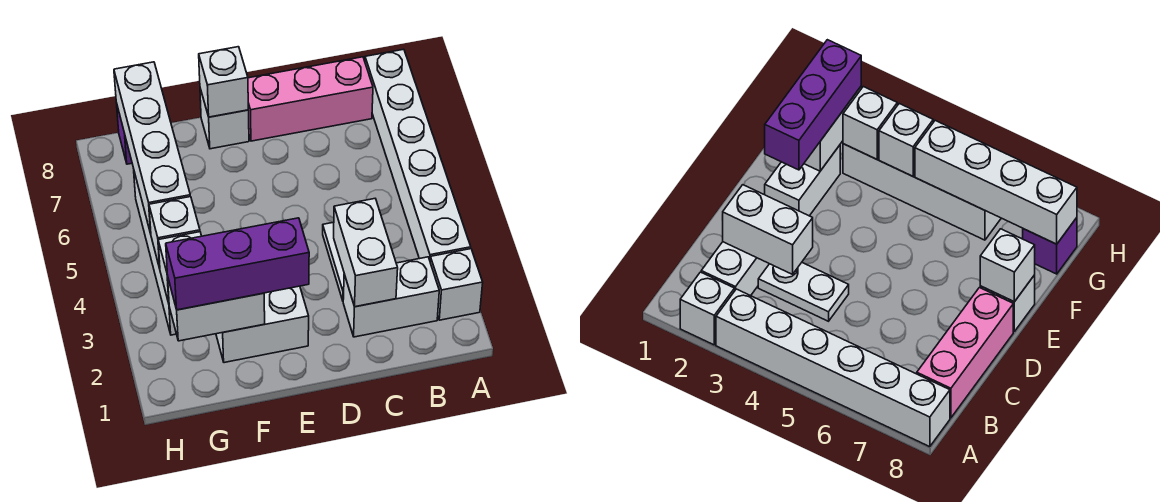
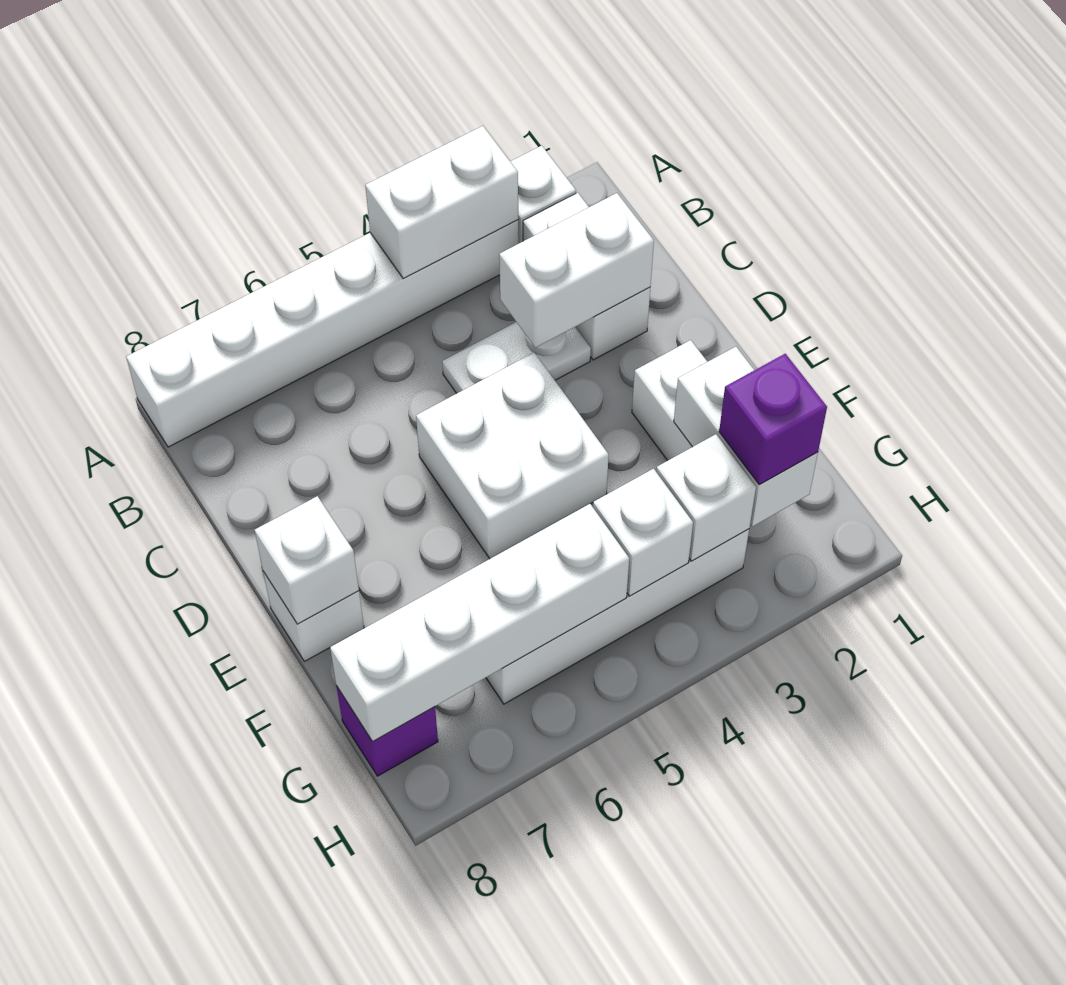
none -> white brick A3:A4 level 2
pink brick B8:D8 level 1 -> none
none -> white brick D4:E5 level 1
purple brick E2:G2 level 3 -> purple brick G2 level 3

